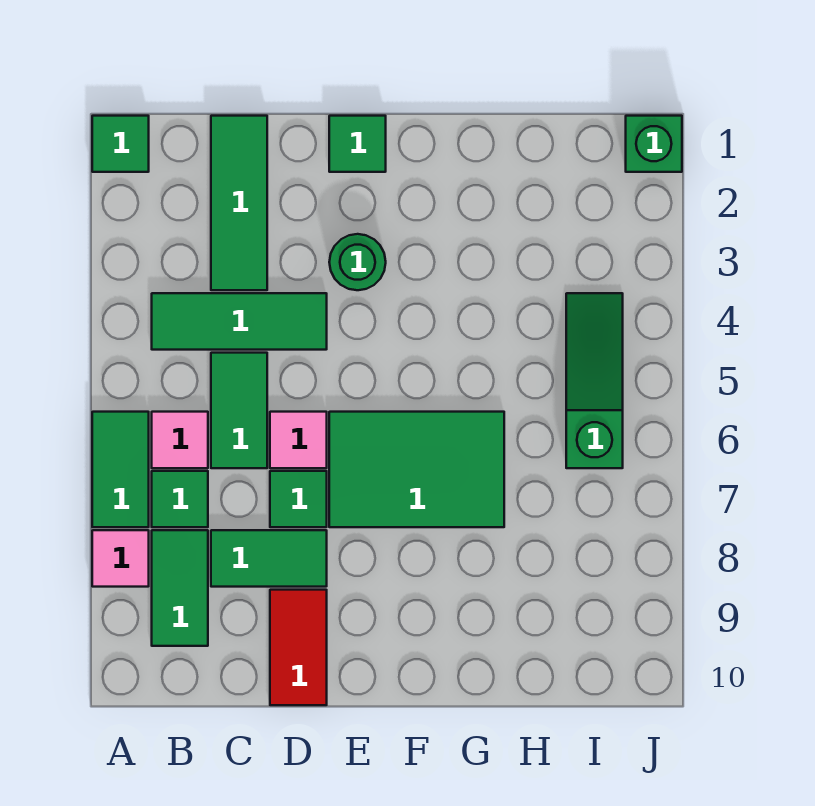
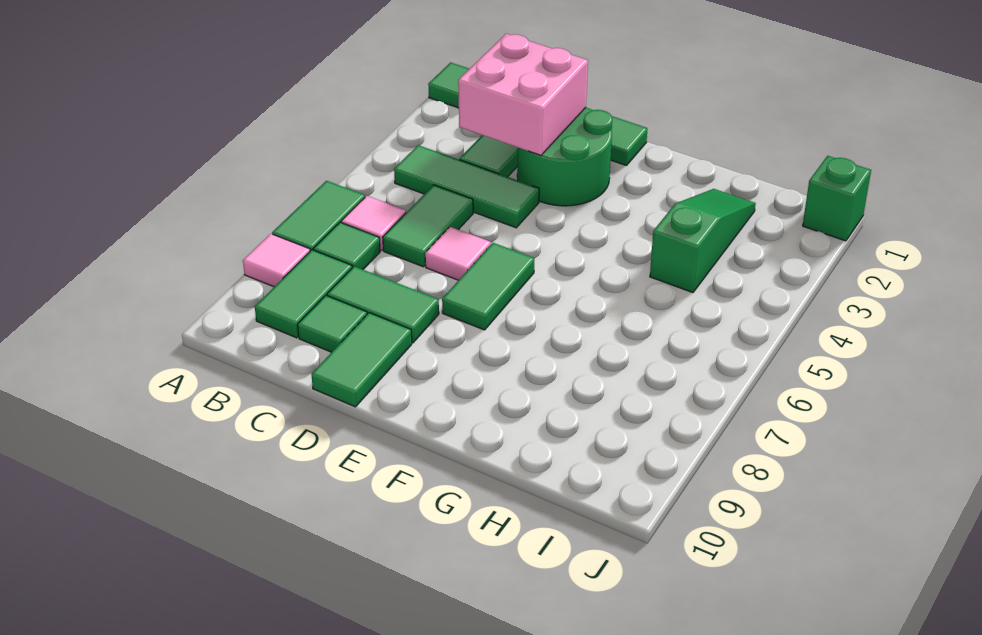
none -> pink brick C2:D3 level 2
green tile D7 level 1 -> green tile C9 level 1
red tile D9:D10 level 1 -> green tile D9:D10 level 1
green round brick E3 level 1 -> green round brick D2:E3 level 1
green tile E6:G7 level 1 -> green tile E6:E7 level 1
green slope I4:I6 level 1 top 6 -> green slope H2:H4 level 1 top 4

